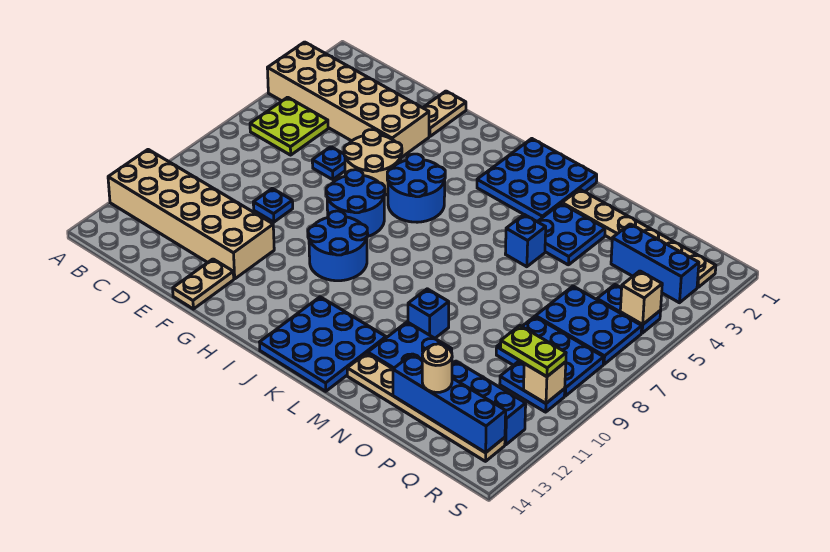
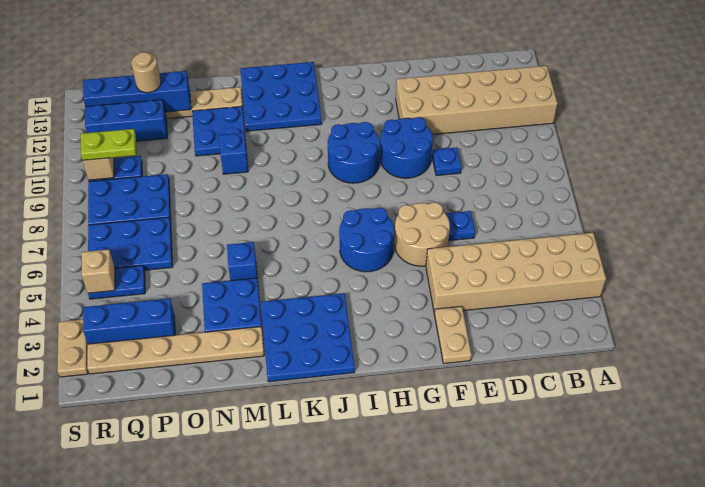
lime plate B5:C6 level 1 -> none
tan plate F13:F14 level 1 -> tan plate S2:S3 level 1
blue round brick G7:H8 level 1 -> blue round brick F9:G10 level 1

